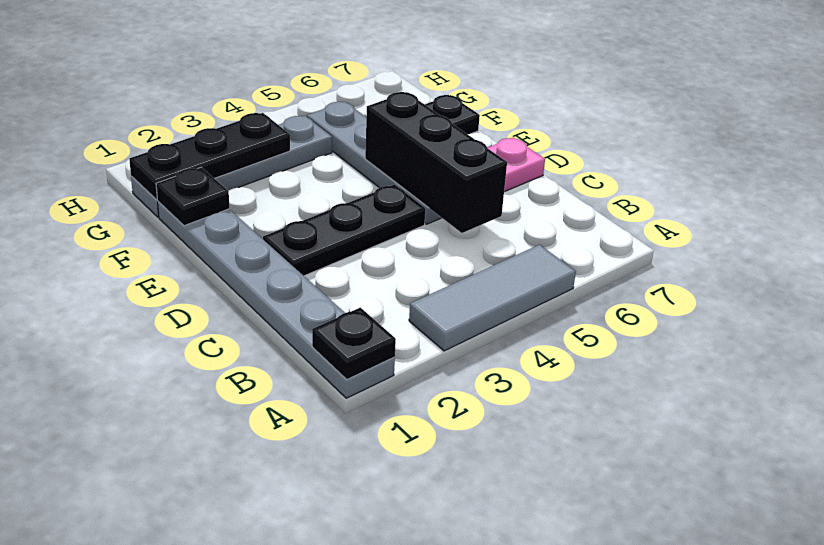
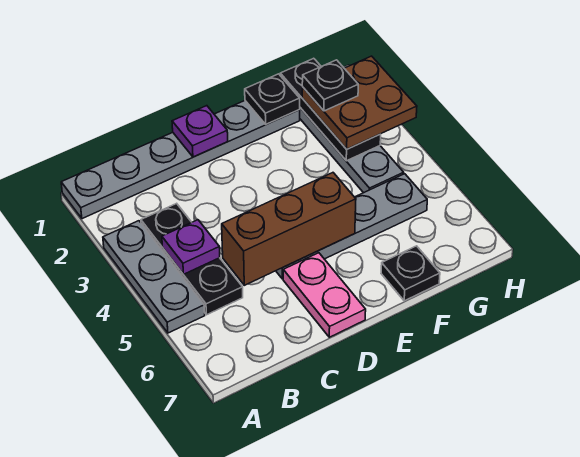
black plate A1 level 2 -> black plate G2 level 4
grey tile A3:A5 level 1 -> grey plate A3:A5 level 1
none -> purple plate B4 level 2
black brick C5:E5 level 2 -> brown brick C5:E5 level 2
none -> purple plate D1 level 2
black plate D2:D4 level 1 -> black plate B3:B5 level 1
none -> brown plate G2:H3 level 3

